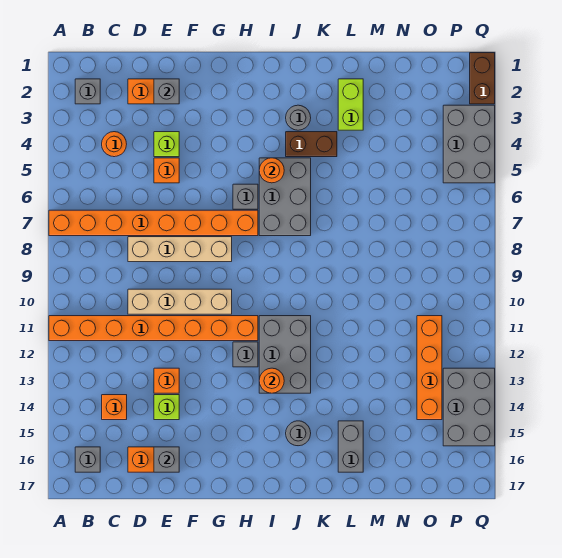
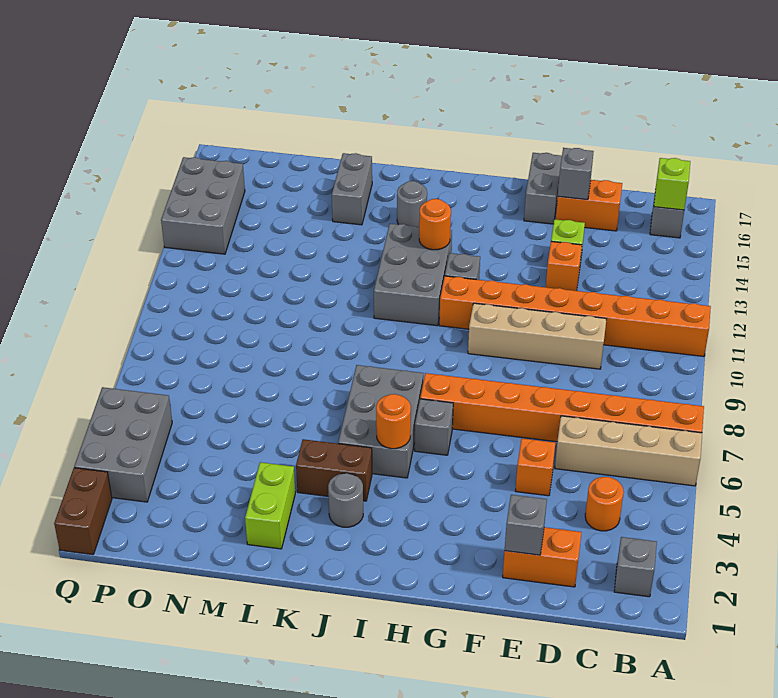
orange brick C14 level 1 -> none
tan brick D8:G8 level 1 -> tan brick A6:D6 level 1
lime brick E4 level 1 -> lime brick B16 level 2
none -> grey brick F16:F17 level 1
orange brick O11:O14 level 1 -> none

